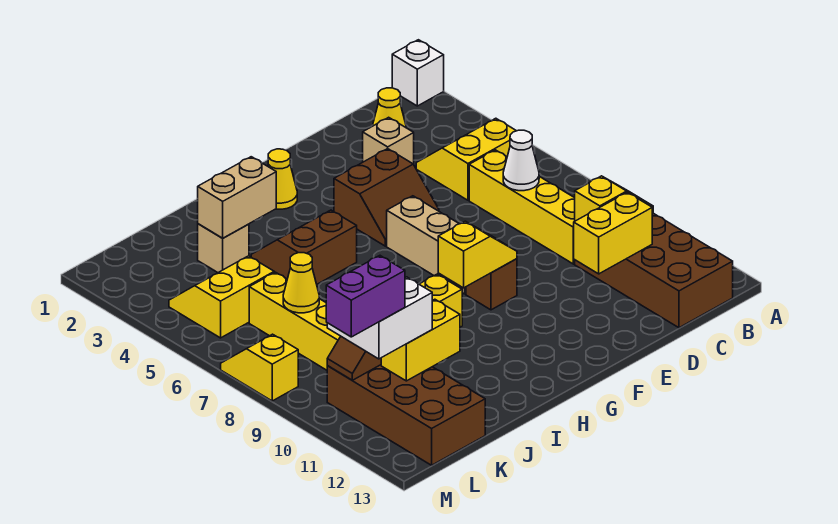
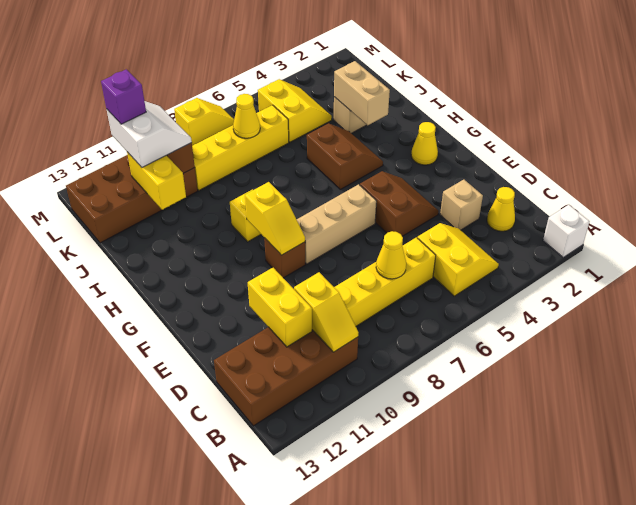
white cone C7 level 2 -> yellow cone C7 level 2
brown slope E4:F5 level 1 top 4 -> brown slope E4:F5 level 1 top 5
purple brick L11:M11 level 4 -> purple brick L11 level 4

